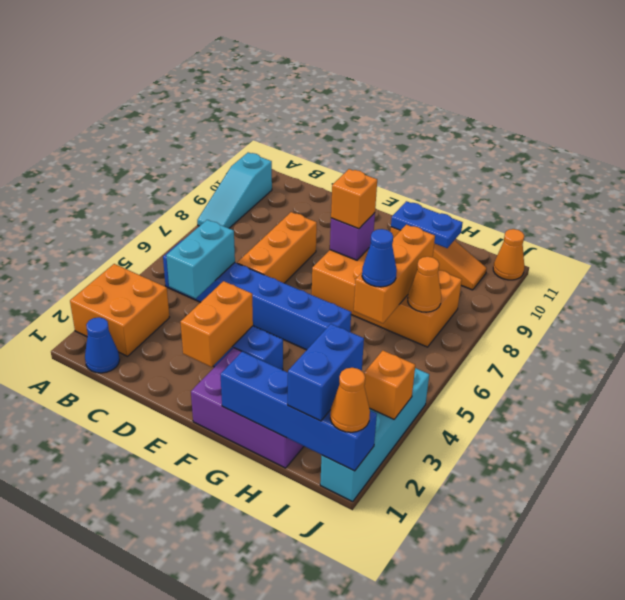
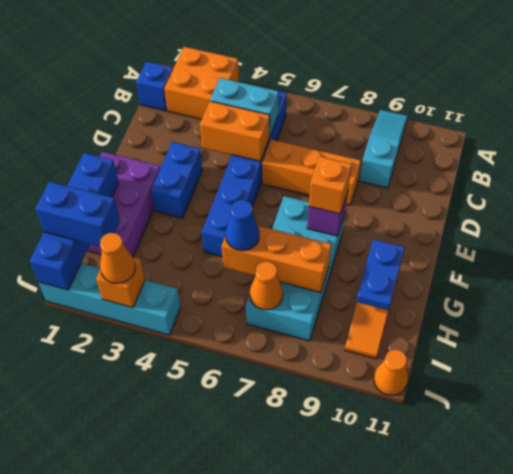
cyan slope A8:A10 level 1 top 10 -> cyan slope A9:C9 level 1 top C
blue cone B1 level 1 -> blue brick B1 level 1
orange brick E2:E3 level 2 -> orange brick D4:D5 level 2
orange brick F7:I8 level 1 -> cyan brick F7:I8 level 1
orange cone J1 level 3 -> orange cone J3 level 3

